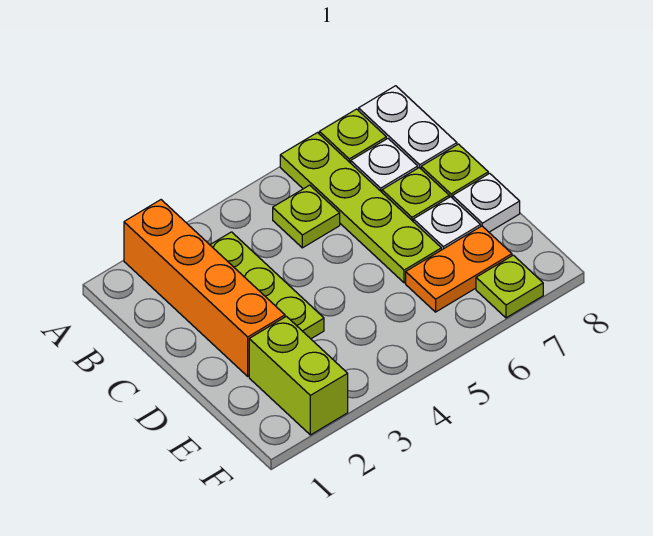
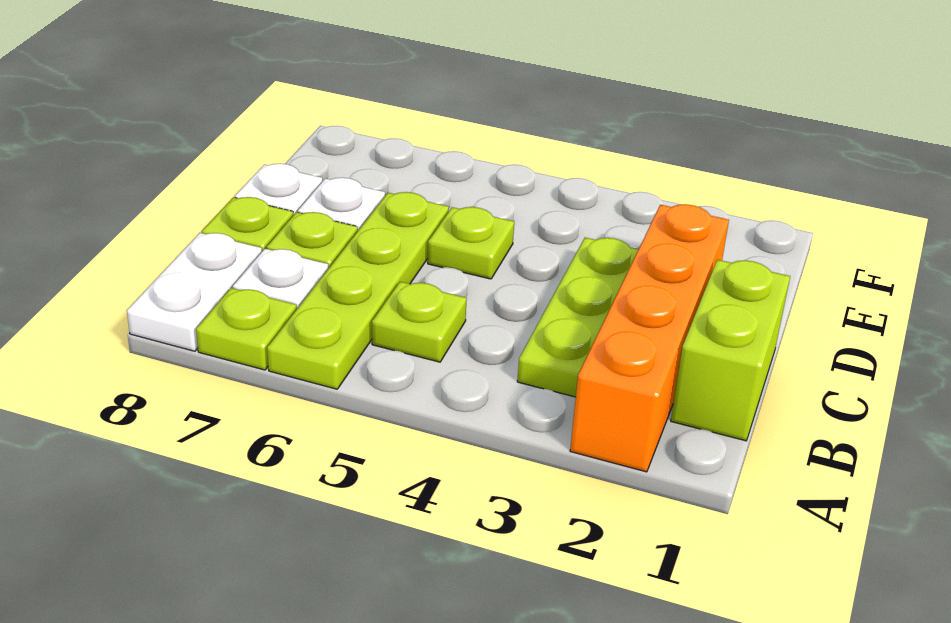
lime brick E2:F2 level 1 -> lime brick B1:C1 level 1
orange plate E6:E7 level 1 -> none
lime plate F7 level 1 -> lime plate D5 level 1

